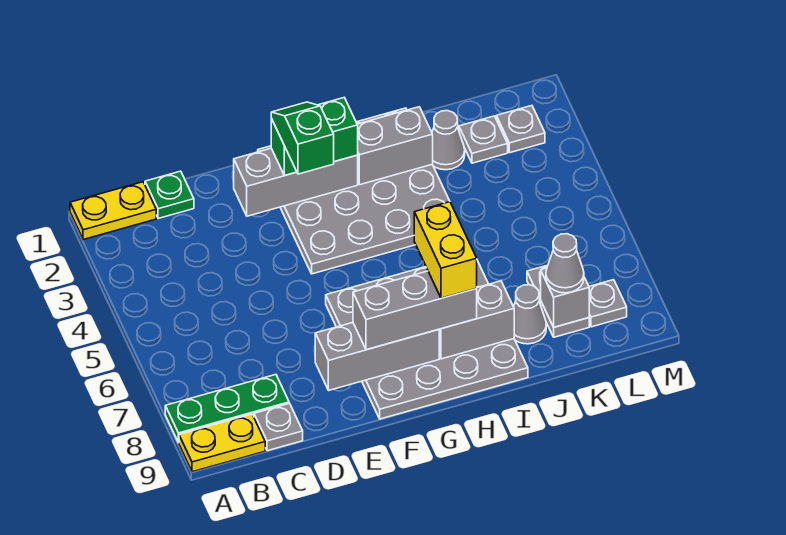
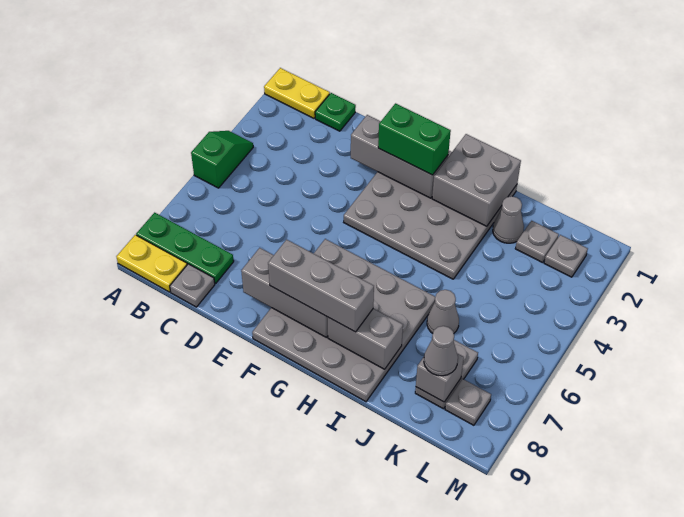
green slope F2:F3 level 4 top 3 -> green slope A4:A5 level 1 top 5
grey brick H2:I2 level 2 -> grey brick H1:I2 level 2
yellow brick H7:H8 level 4 -> none
grey cone J8 level 1 -> grey cone J6 level 1

